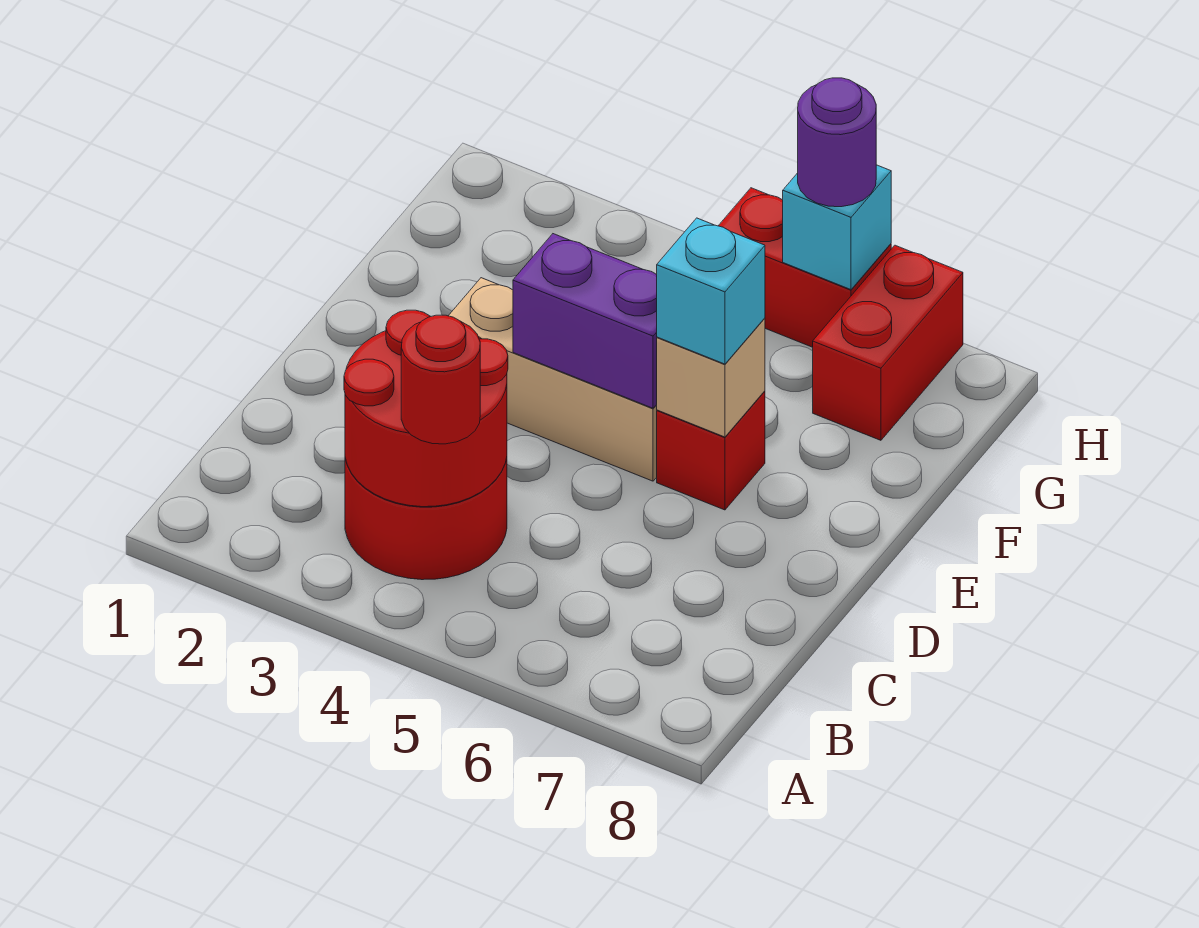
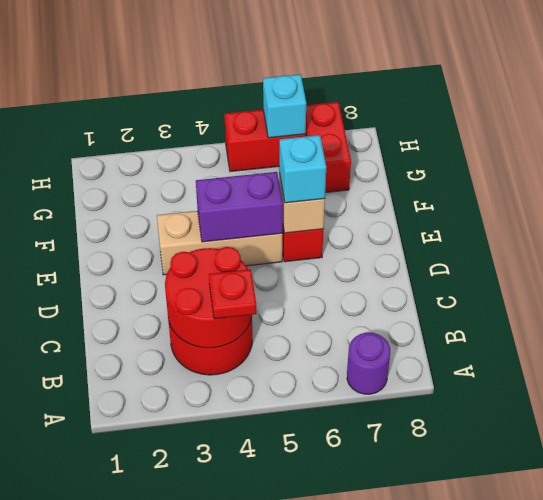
red round brick B4 level 3 -> red plate B4 level 3
purple round brick H6 level 3 -> purple round brick A7 level 1

